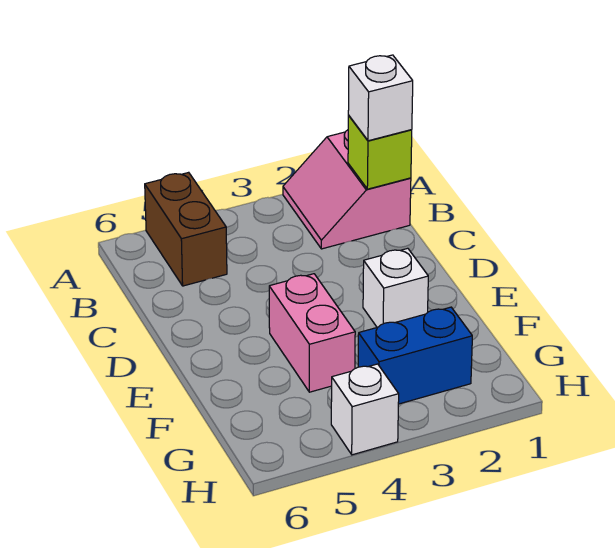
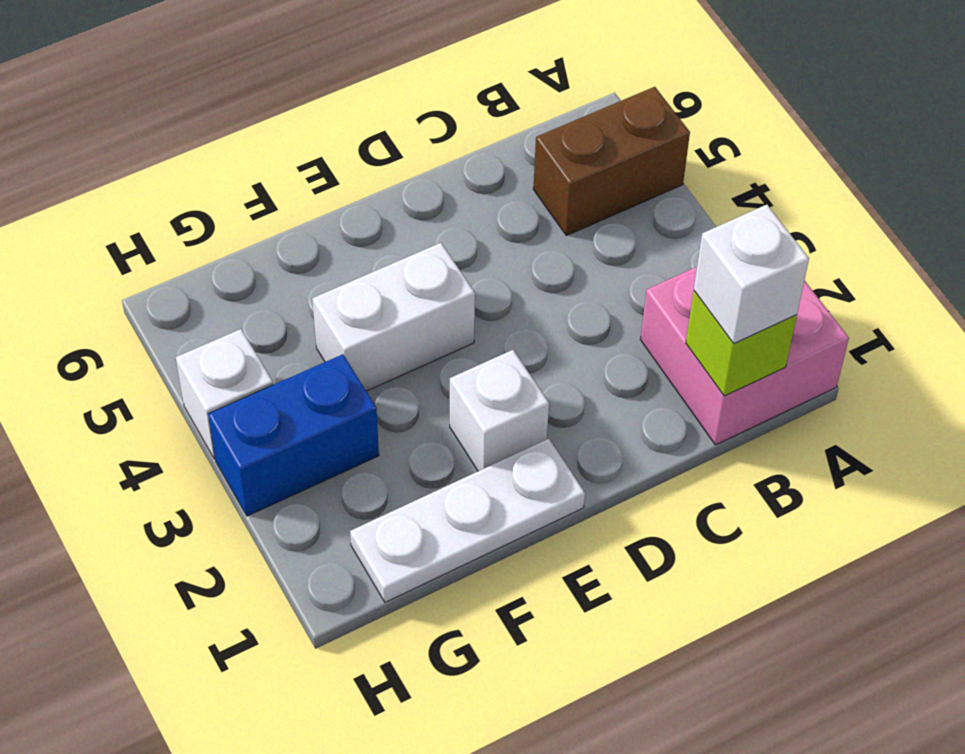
pink slope A1:B2 level 1 top 1 -> pink brick A1:B2 level 1
none -> white plate E1:G1 level 1
pink brick E4:F4 level 1 -> white brick E4:F4 level 1
blue brick G2:G3 level 1 -> blue brick G3:H3 level 1

